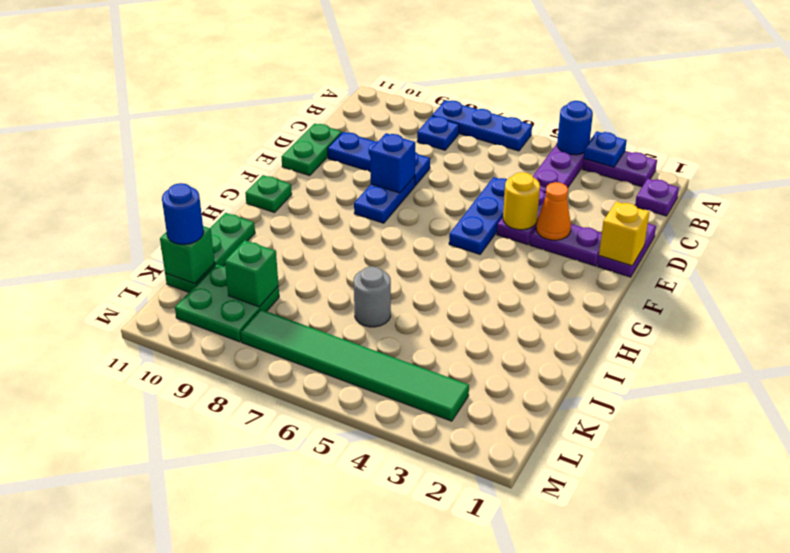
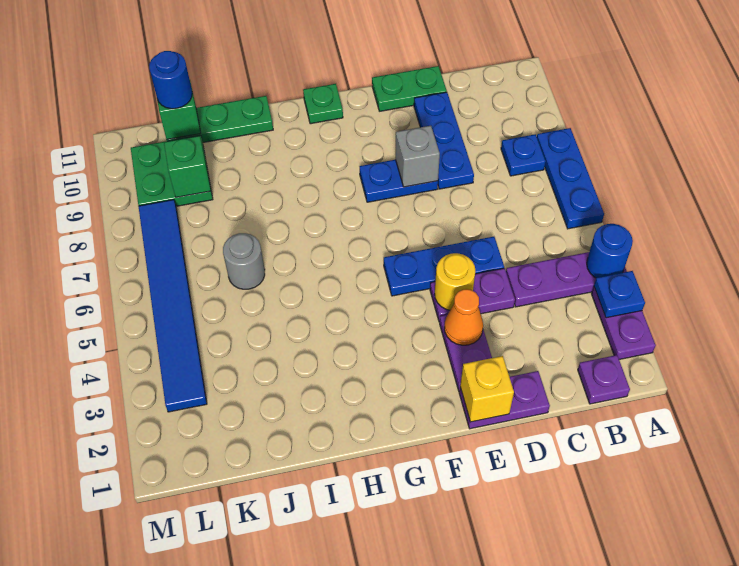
blue brick E8 level 2 -> grey brick E8 level 2
green tile L3:L8 level 1 -> blue tile L3:L8 level 1

